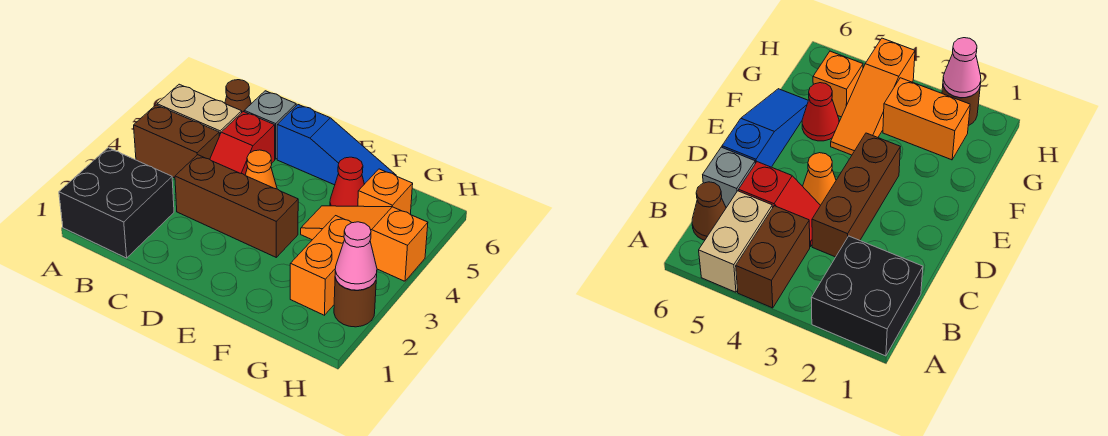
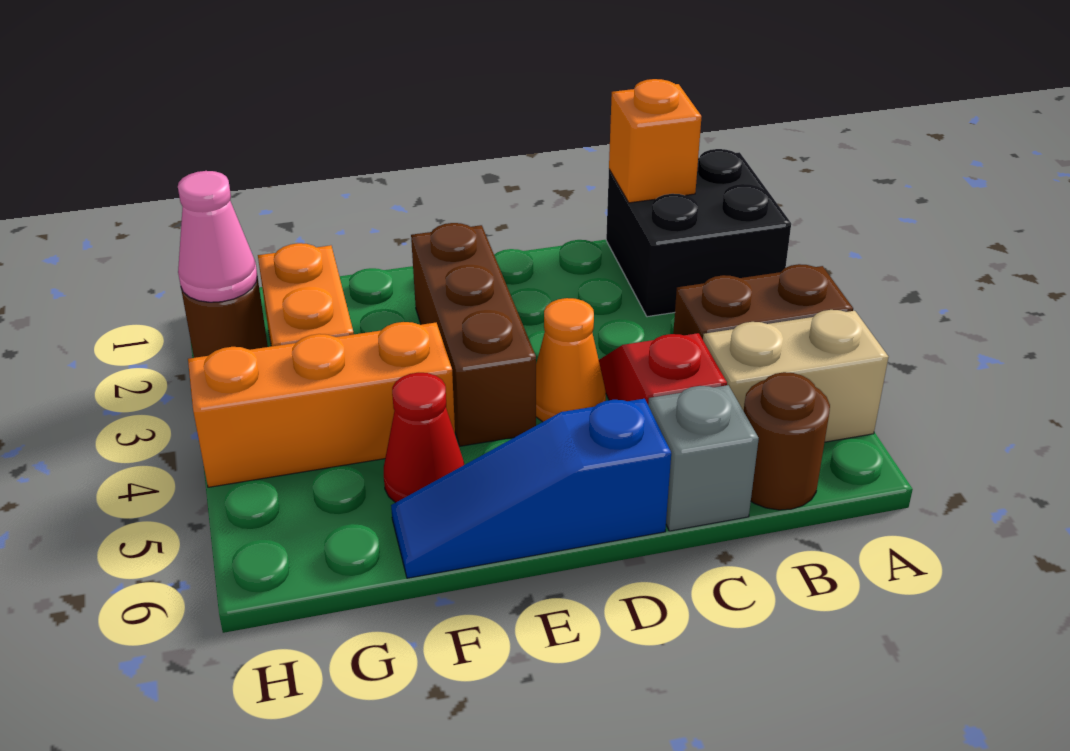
brown cone B6 level 1 -> brown round brick B6 level 1
brown brick C3:E3 level 1 -> brown brick E2:E4 level 1
orange slope F4:H4 level 1 top H -> orange brick F4:H4 level 1
orange brick G5 level 1 -> orange brick B1 level 2

